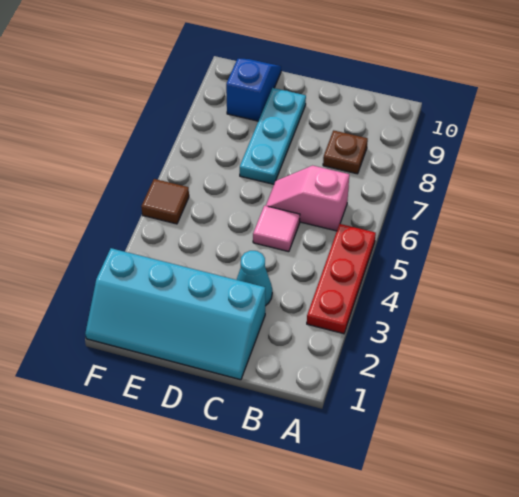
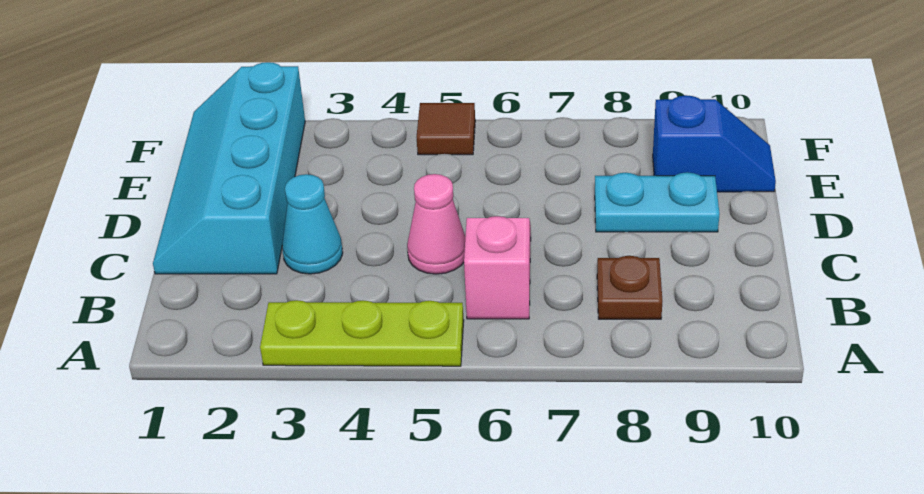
red plate A3:A5 level 1 -> lime plate A3:A5 level 1
pink tile C5 level 1 -> pink cone C5 level 1
cyan plate D7:D9 level 1 -> cyan plate D8:D9 level 1

